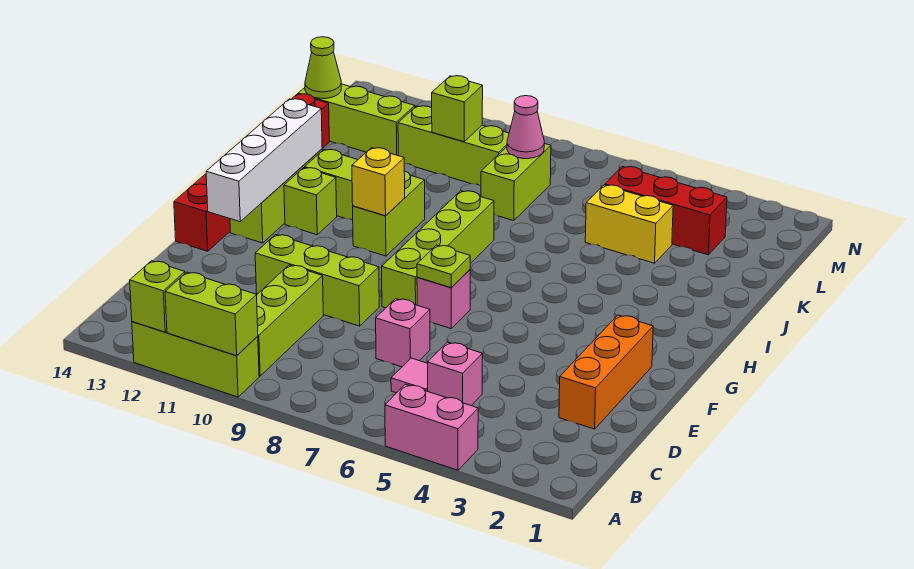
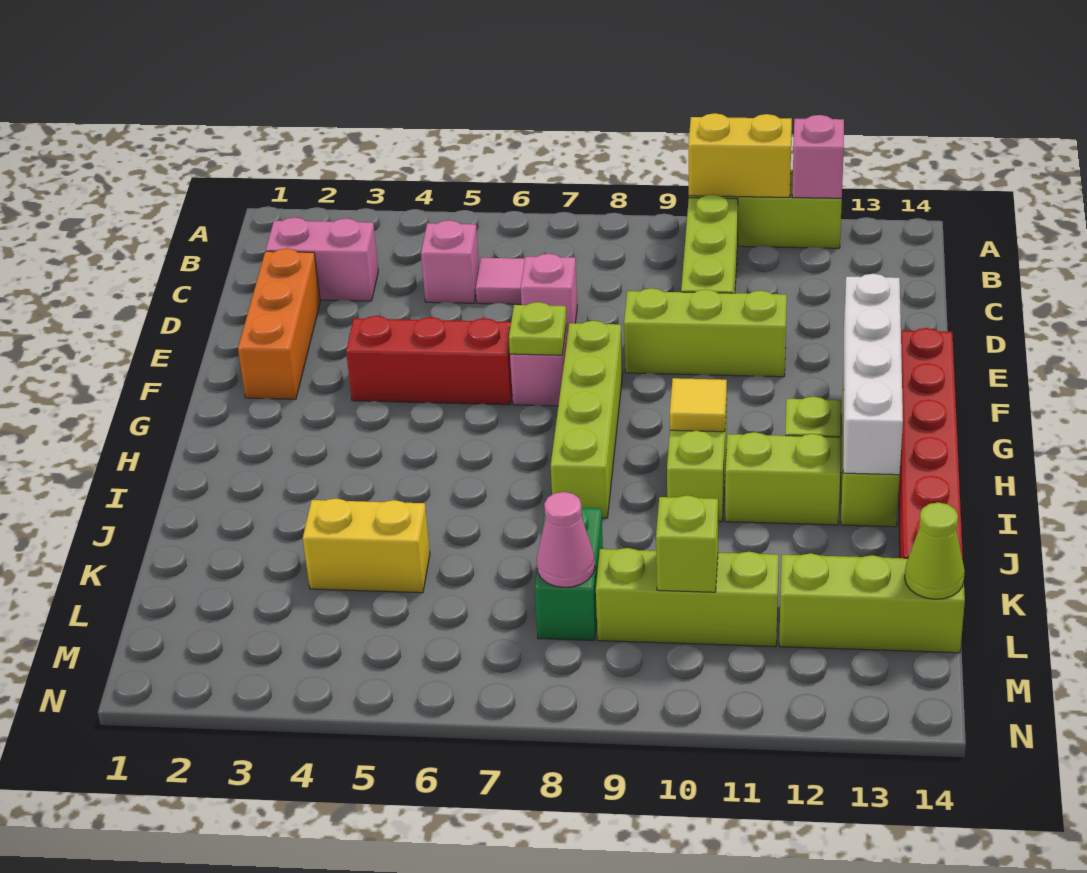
pink brick A4:A5 level 1 -> pink brick C2:C3 level 1
lime brick A10:A11 level 2 -> yellow brick A10:A11 level 2
lime brick A12 level 2 -> pink brick A12 level 2
yellow brick H10 level 2 -> yellow tile H10 level 2
lime brick K8:L8 level 1 -> green brick K8:L8 level 1
red brick L3:L5 level 1 -> red brick F4:F6 level 1

